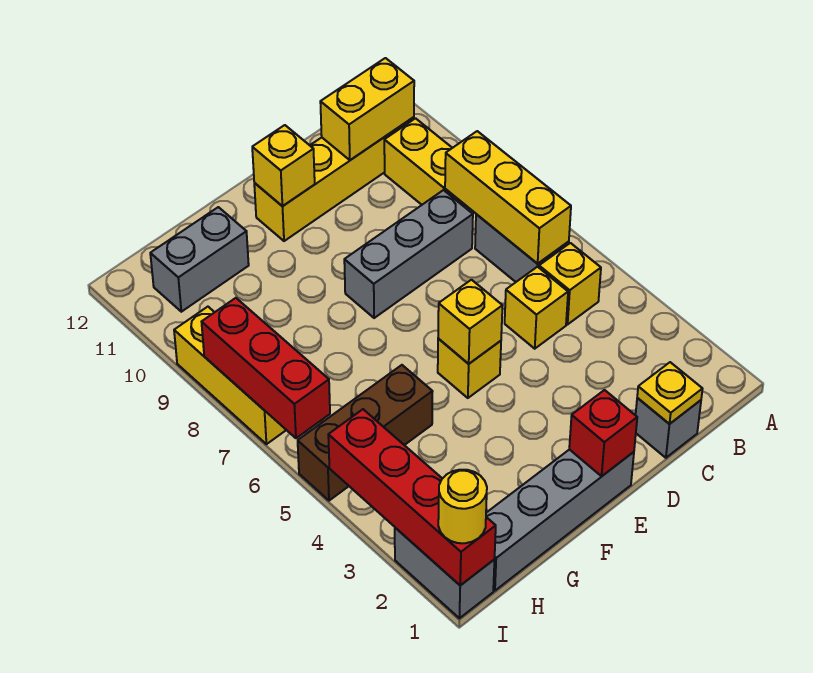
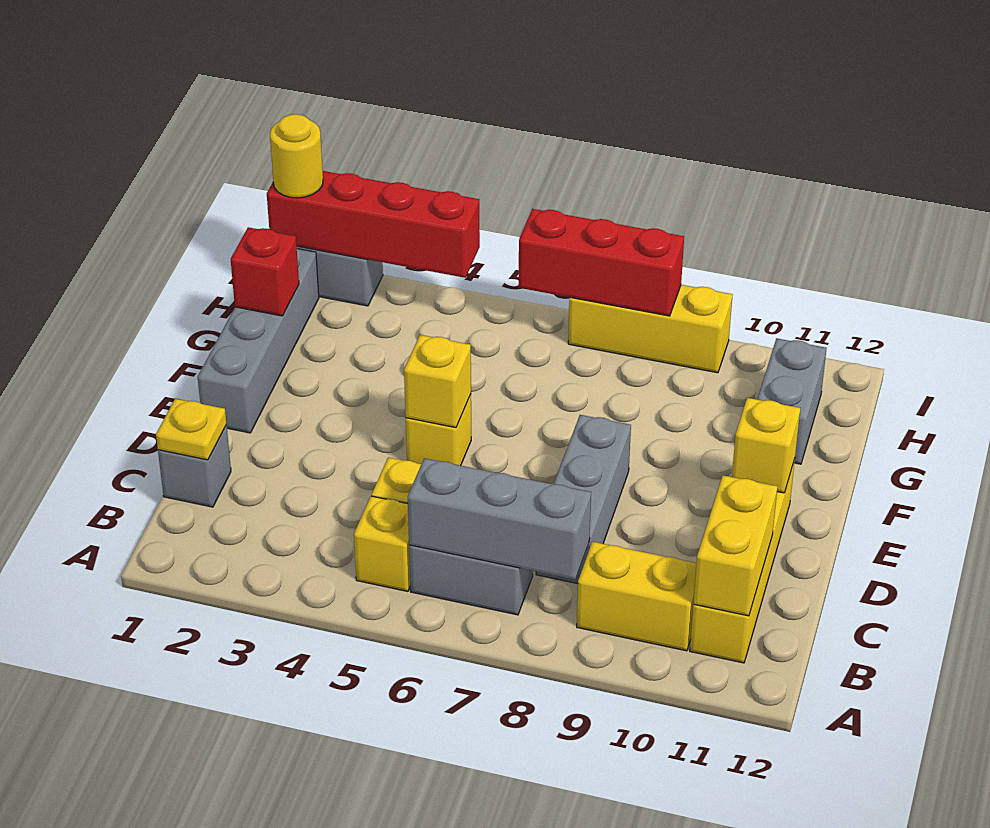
yellow brick B6:B8 level 2 -> grey brick B6:B8 level 2
red brick E1 level 2 -> red brick G1 level 2
brown brick G5:I5 level 1 -> none

